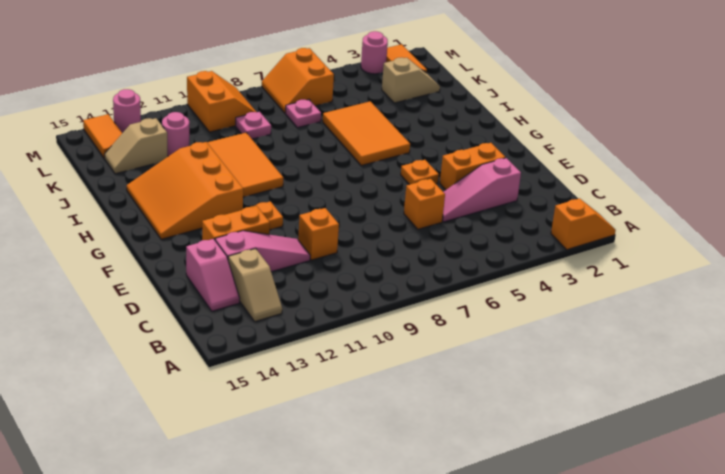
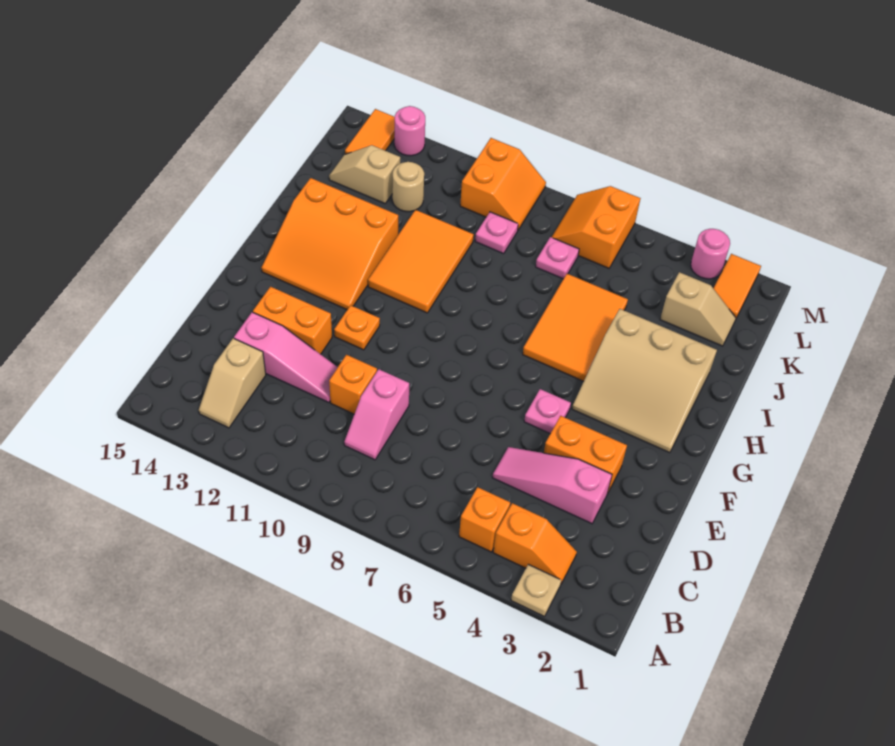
orange slope A1:A2 level 1 top 2 -> orange slope B3:B4 level 1 top 4
none -> tan plate A3 level 1
pink slope C14:D14 level 1 top D -> pink slope C9:D9 level 1 top D
orange brick D6 level 1 -> orange brick B5 level 1
orange plate F5 level 1 -> pink plate F5 level 1
none -> tan slope G2:I4 level 1 top I
orange slope G12:I14 level 1 top 12 -> orange slope G12:I14 level 1 top I
pink round brick K12 level 1 -> tan round brick K12 level 1

